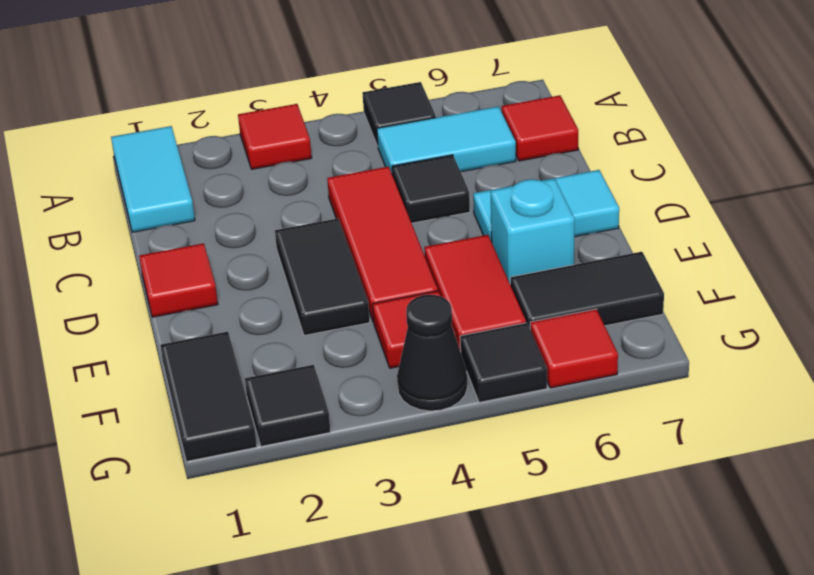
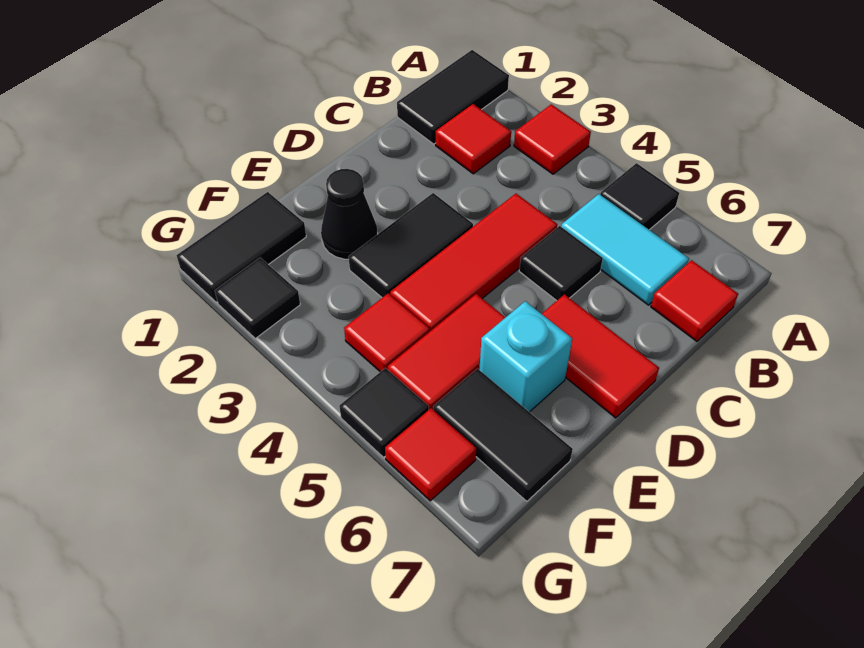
cyan tile A1:B1 level 1 -> black tile A1:B1 level 1
red tile D1 level 1 -> red tile B2 level 1
cyan tile D6:D7 level 1 -> red tile D6:D7 level 1
black cone G4 level 1 -> black cone E2 level 1

